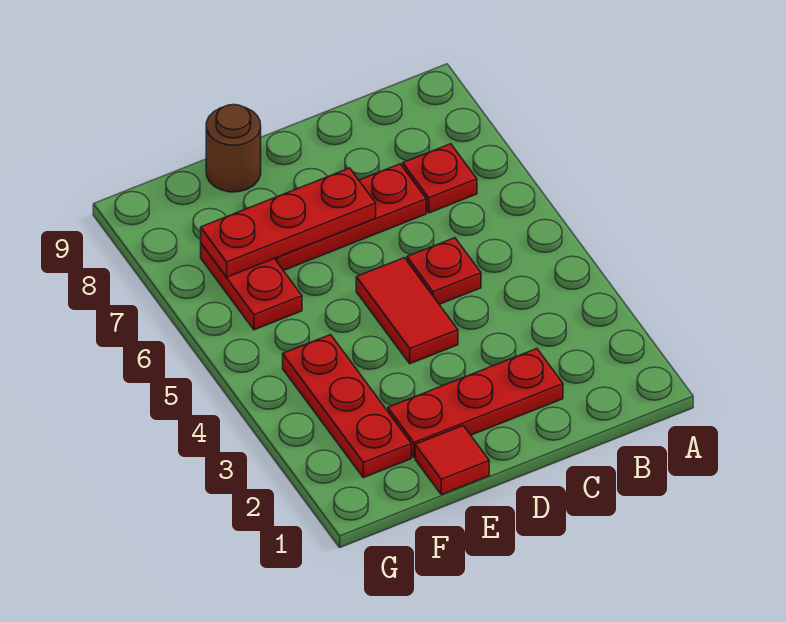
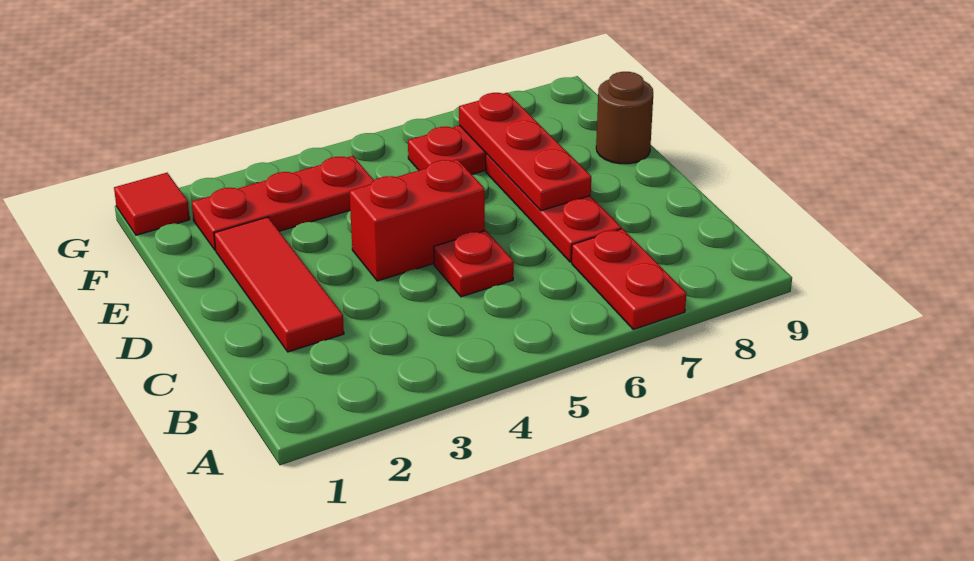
red plate B7 level 1 -> red plate A7:B7 level 1
red plate C2:E2 level 1 -> red tile C2:E2 level 1
red tile D4:D5 level 1 -> red brick D4:D5 level 1
red tile E1 level 1 -> red tile G1 level 1

